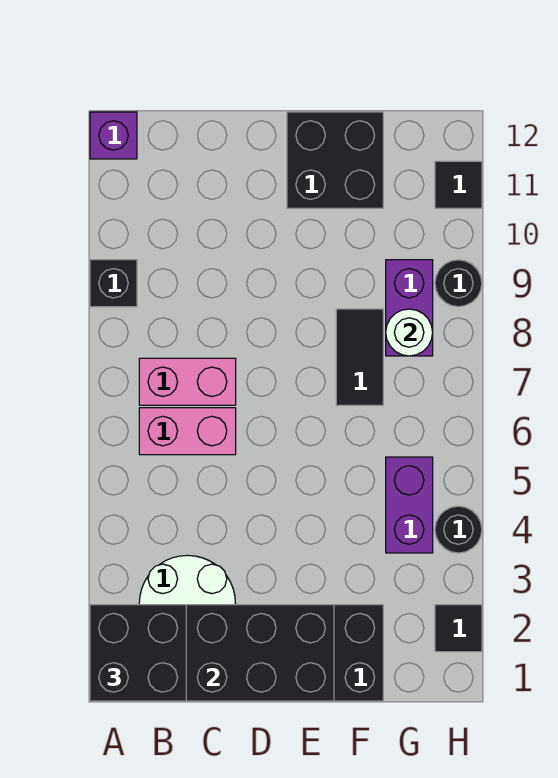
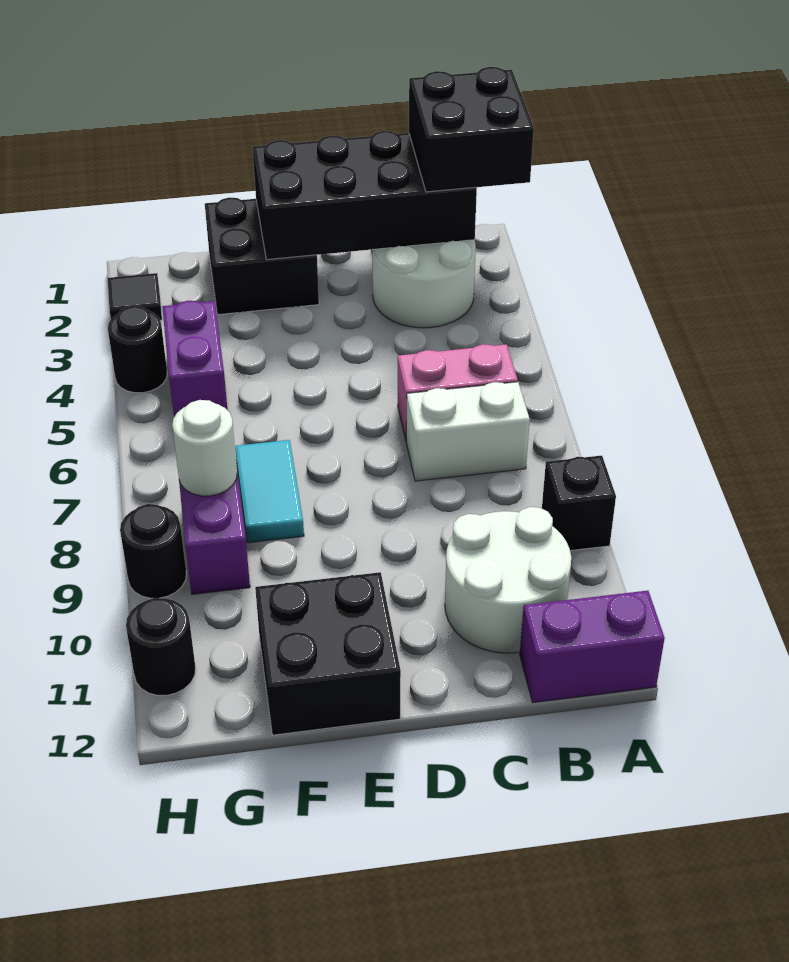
purple brick A12 level 1 -> purple brick A12:B12 level 1
pink brick B7:C7 level 1 -> white brick B7:C7 level 1
none -> white round brick B10:C11 level 1
black tile F7:F8 level 1 -> cyan tile F7:F8 level 1
black tile H11 level 1 -> black round brick H11 level 1

